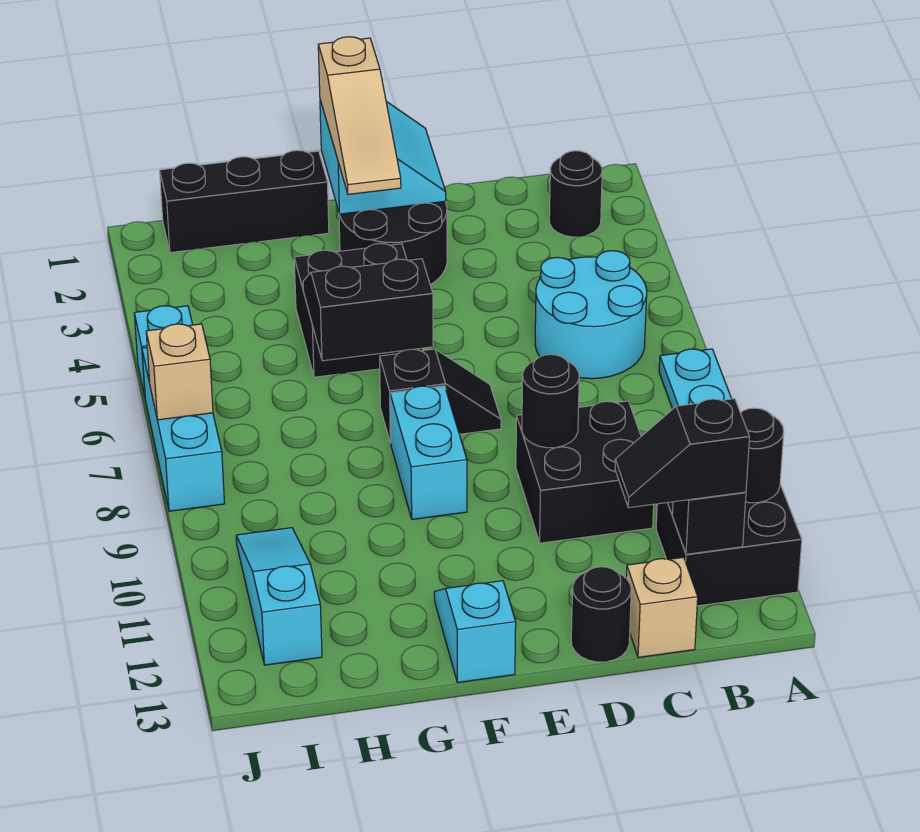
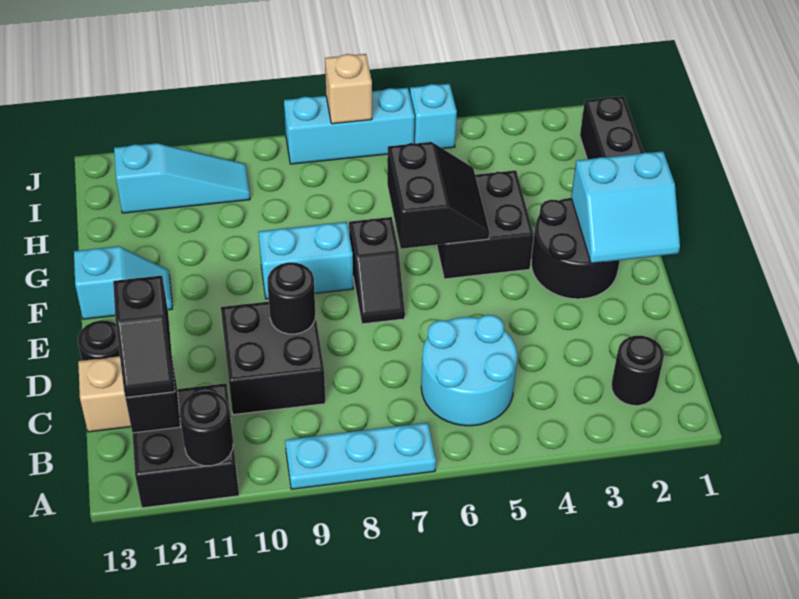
black slope B12:C12 level 3 top B -> black slope B12:C12 level 3 top C
tan slope F1:F3 level 3 top 1 -> none

